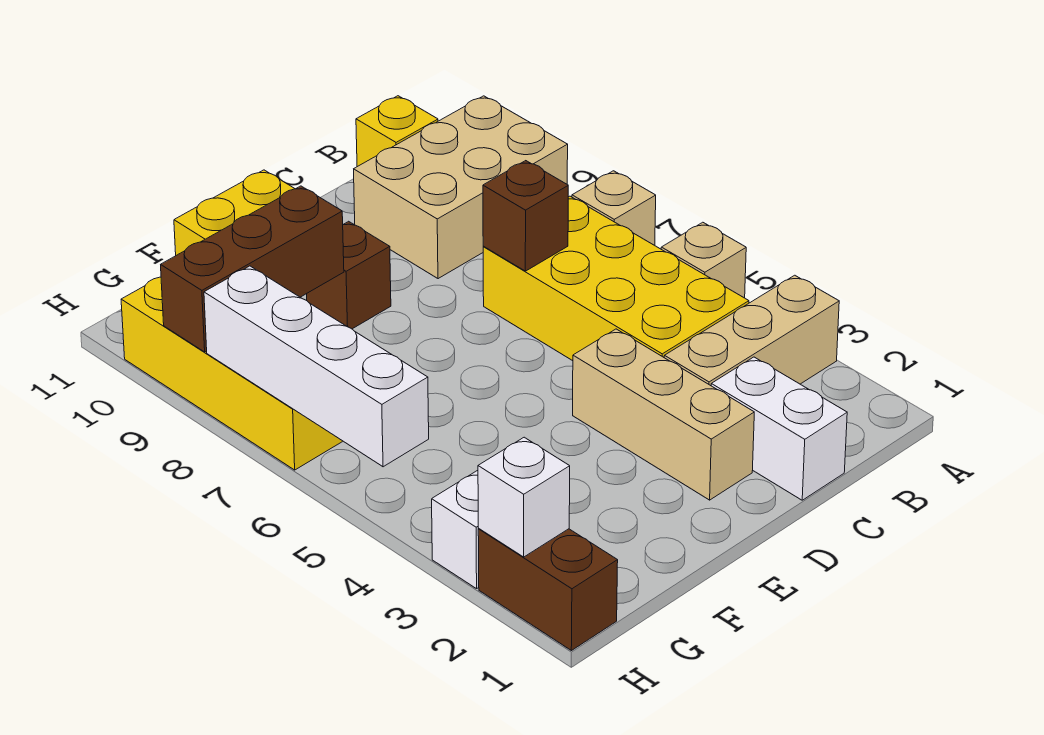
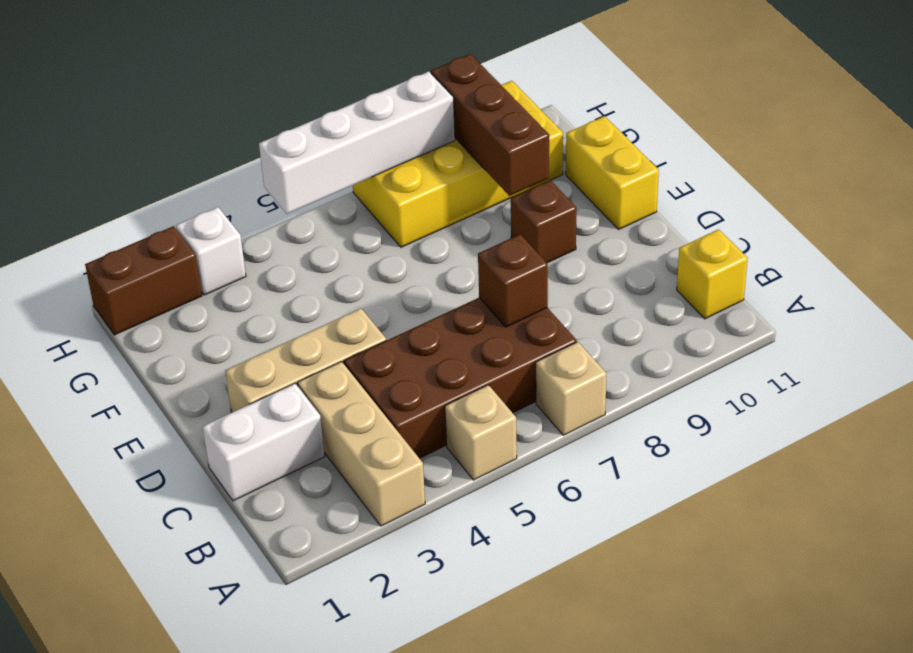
tan brick A9:C10 level 1 -> none
yellow brick B4:C7 level 1 -> brown brick B4:C7 level 1
white brick H2 level 2 -> none

